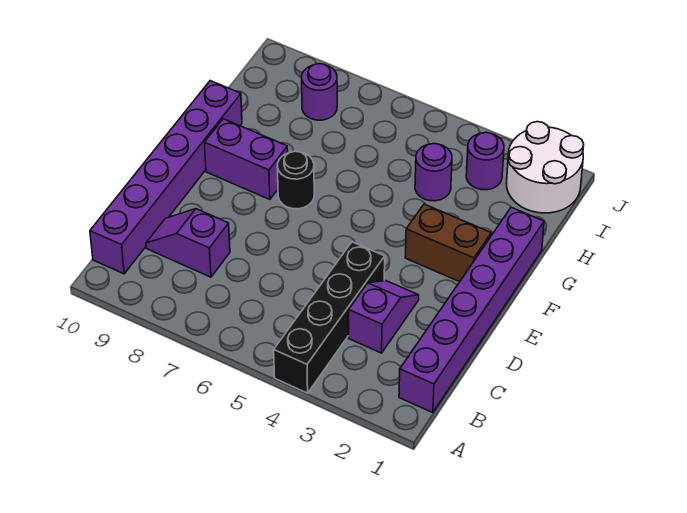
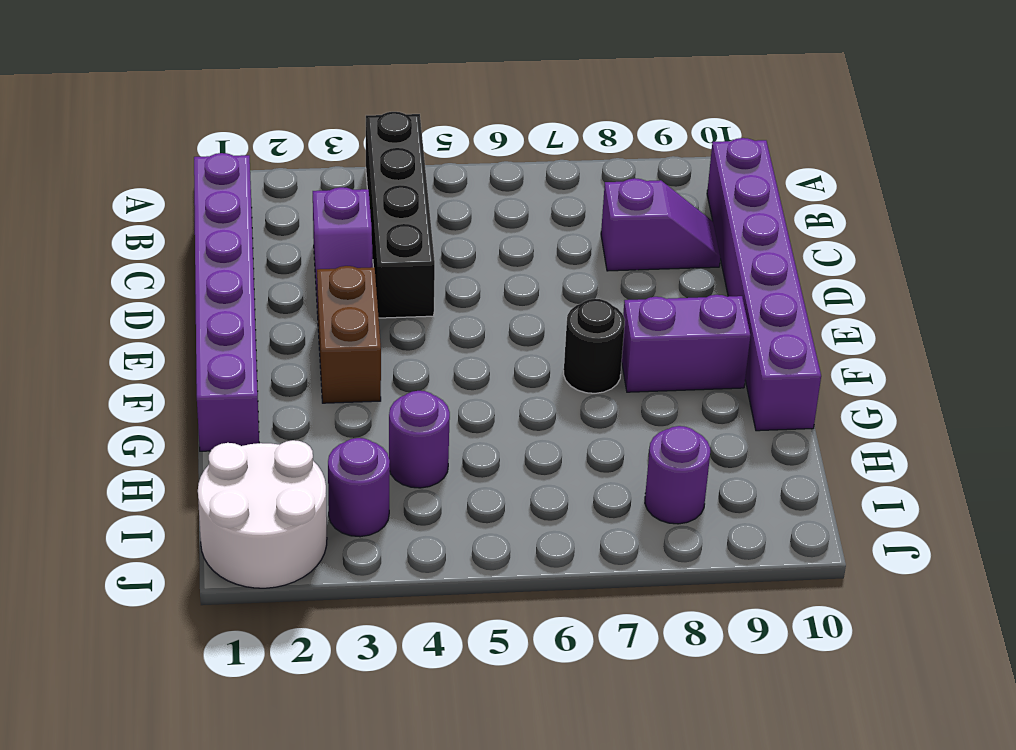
brown brick F2:F3 level 1 -> brown brick E3:F3 level 1

